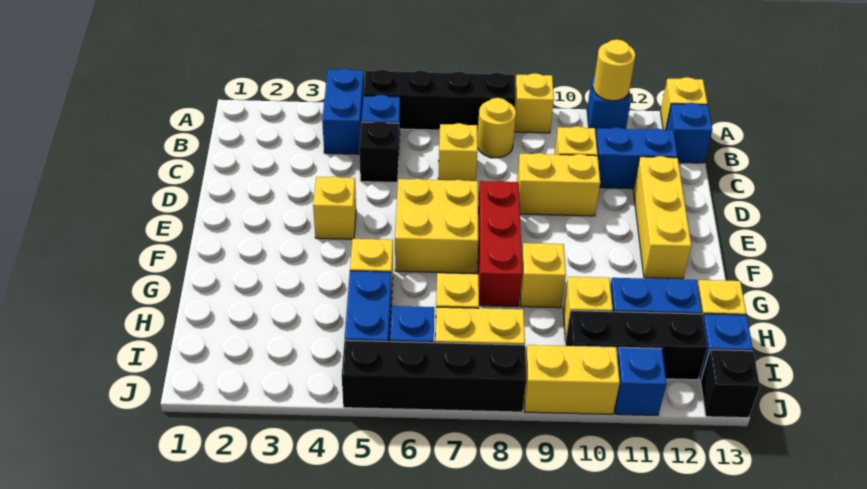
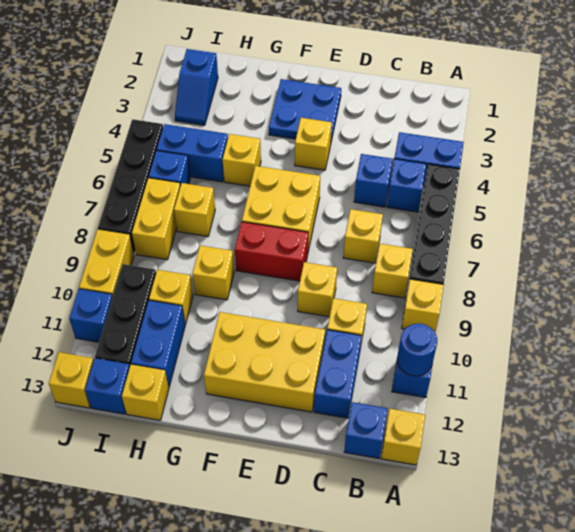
yellow round brick A11 level 2 -> blue round brick A11 level 2
yellow round brick B8 level 1 -> yellow brick B8 level 1
black brick C5 level 1 -> blue brick C5 level 1
yellow brick D9:D10 level 1 -> yellow brick D9 level 1
yellow brick D12:F12 level 1 -> yellow brick D11:F12 level 1
none -> blue plate E2:F3 level 1
red brick E8:G8 level 1 -> red brick E8:F8 level 1
none -> blue slope I2:I3 level 1 top 2
black brick J13 level 1 -> yellow brick J13 level 1

